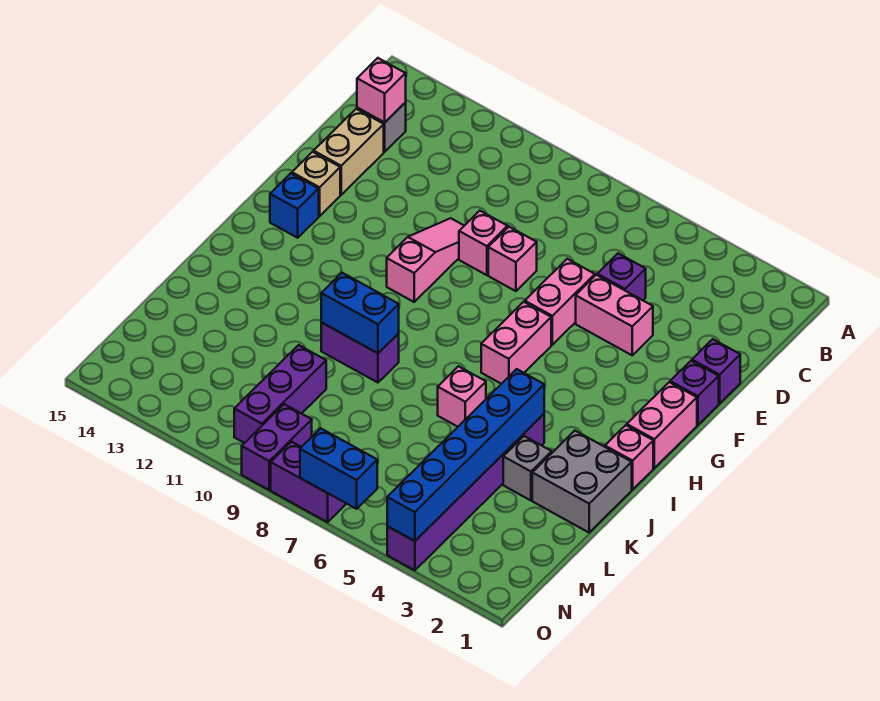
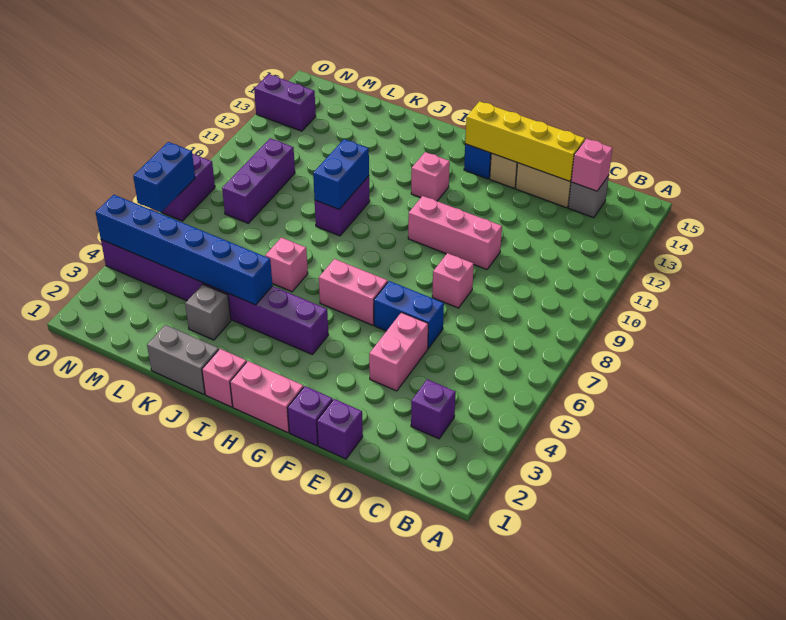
purple brick D5 level 1 -> purple brick C3 level 1
none -> yellow brick D14:G14 level 2
pink brick E6:F6 level 1 -> blue brick E6:F6 level 1
pink brick E9 level 1 -> pink brick H12 level 1
pink slope E10:G10 level 1 top G -> pink brick E10:G10 level 1
grey brick J1:K2 level 1 -> grey brick J1:K1 level 1
purple brick J4:O4 level 1 -> purple brick H4:O4 level 1
purple brick L10:N10 level 1 -> purple brick M8:M10 level 1
purple brick N9:O9 level 1 -> purple brick N13:O13 level 1

